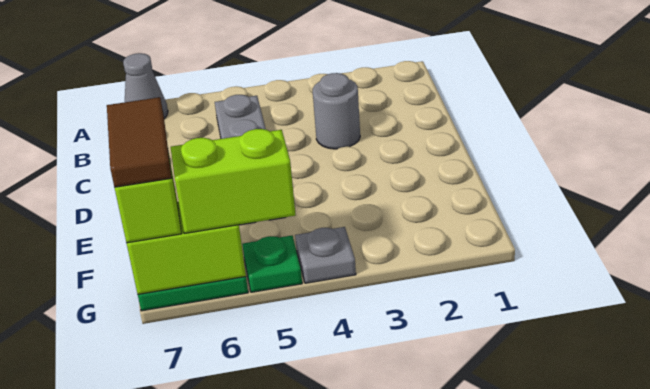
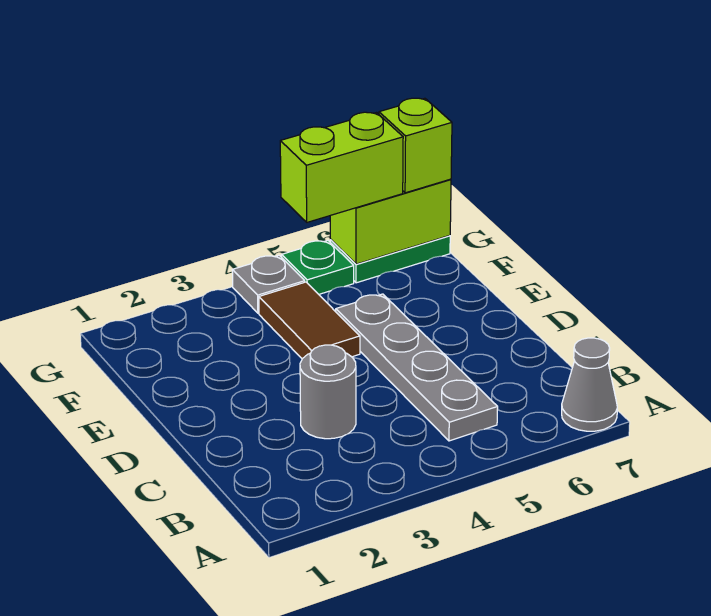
brown tile F7:G7 level 4 -> brown tile E4:F4 level 1

